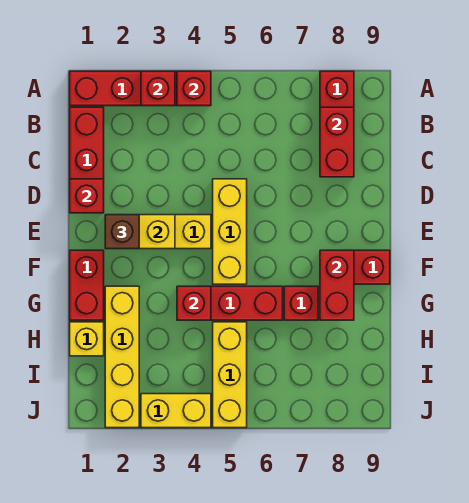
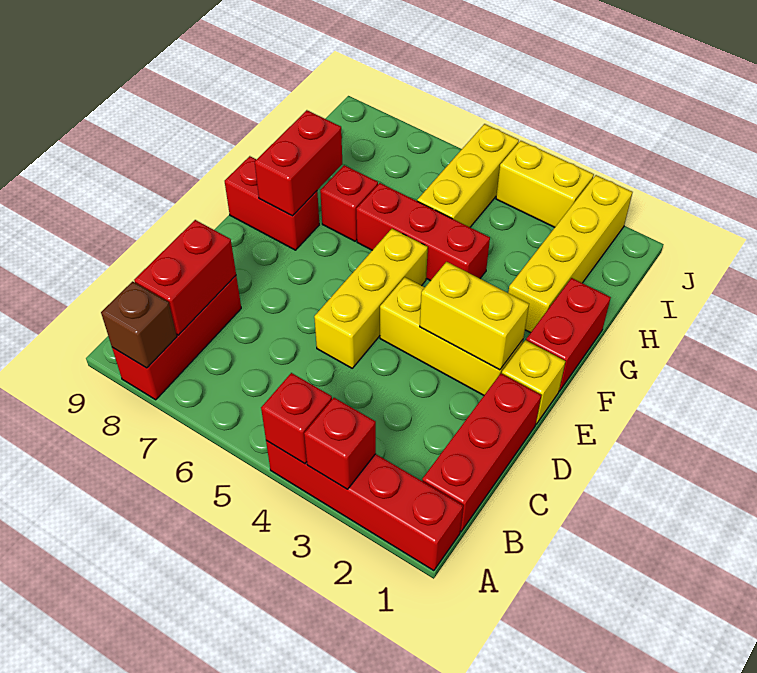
red brick D1 level 2 -> none
brown brick E2 level 3 -> brown brick A8 level 2
red brick G4 level 2 -> none
yellow brick H1 level 1 -> yellow brick E1 level 1

